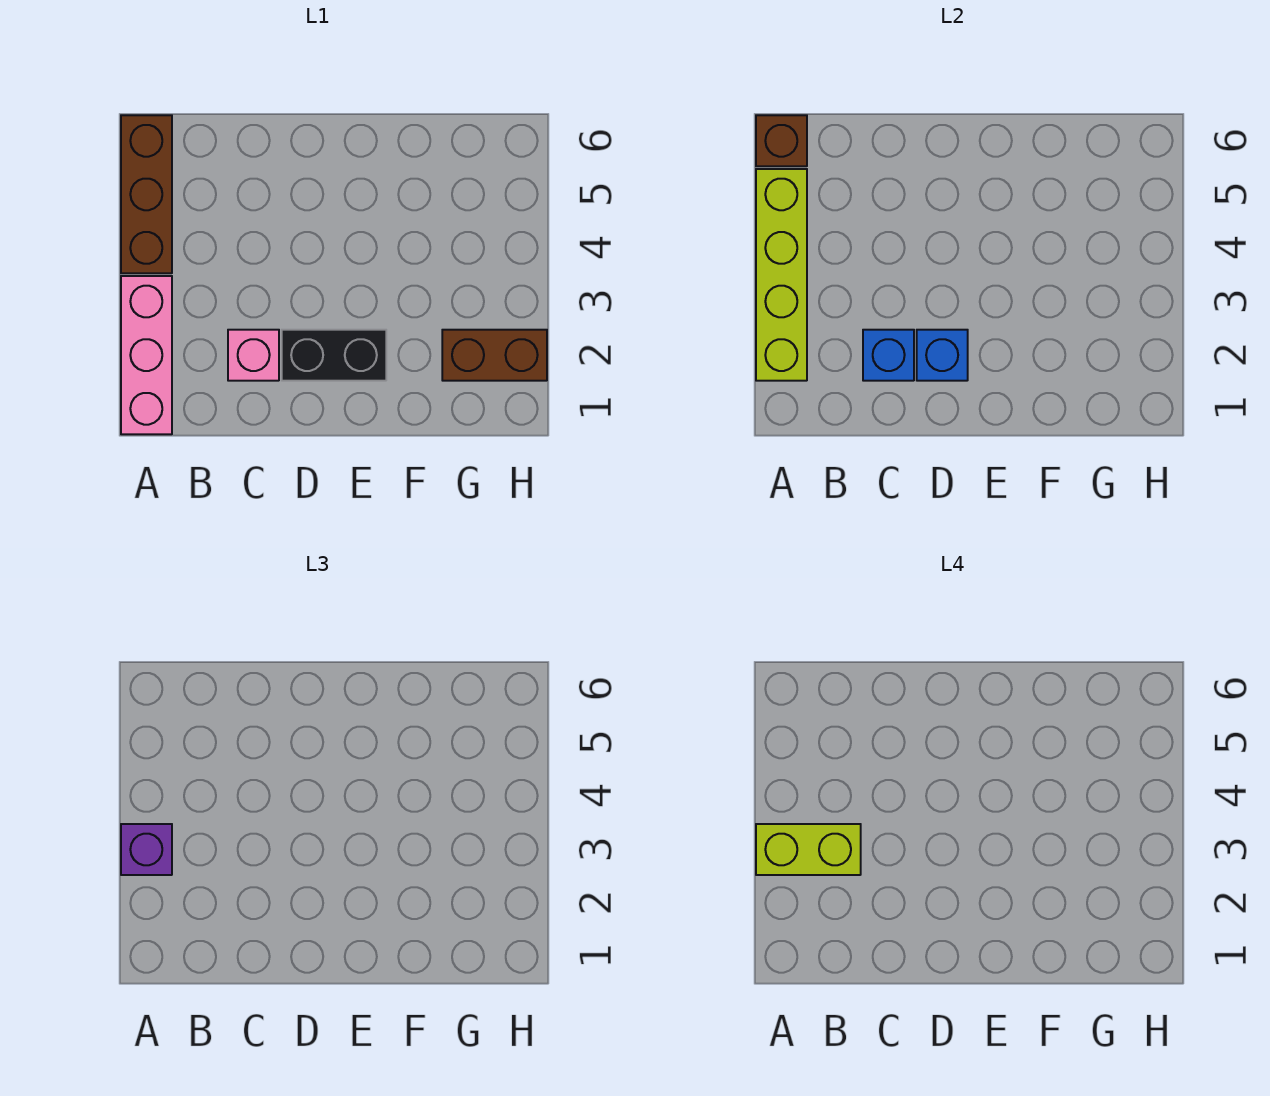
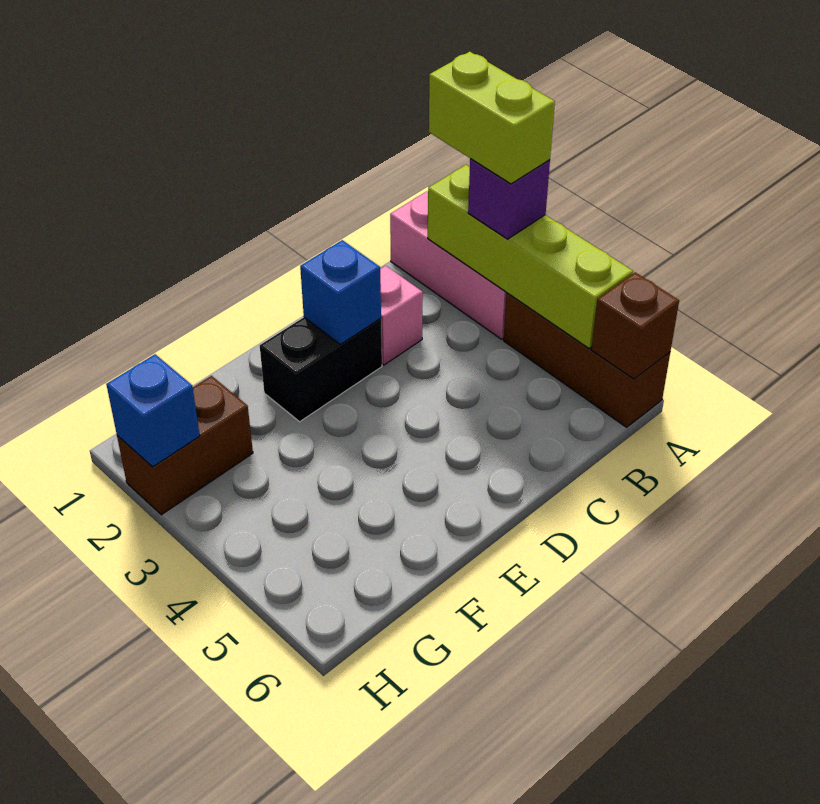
lime brick A3:B3 level 4 -> lime brick A2:A3 level 4
blue brick C2 level 2 -> blue brick H2 level 2

